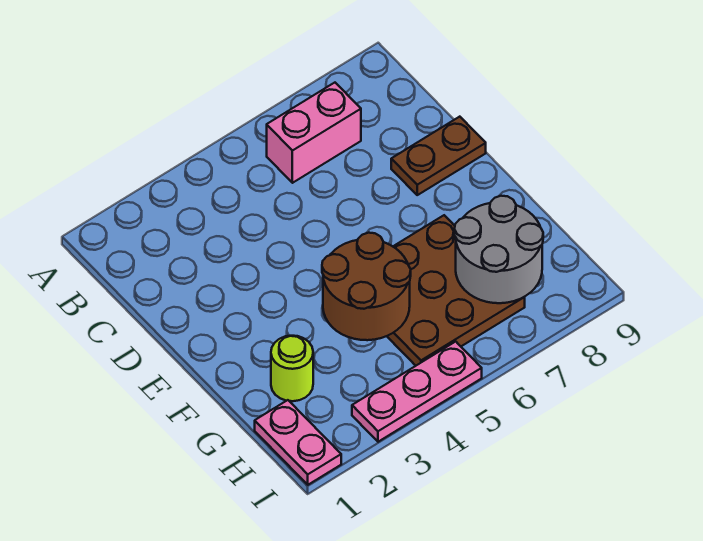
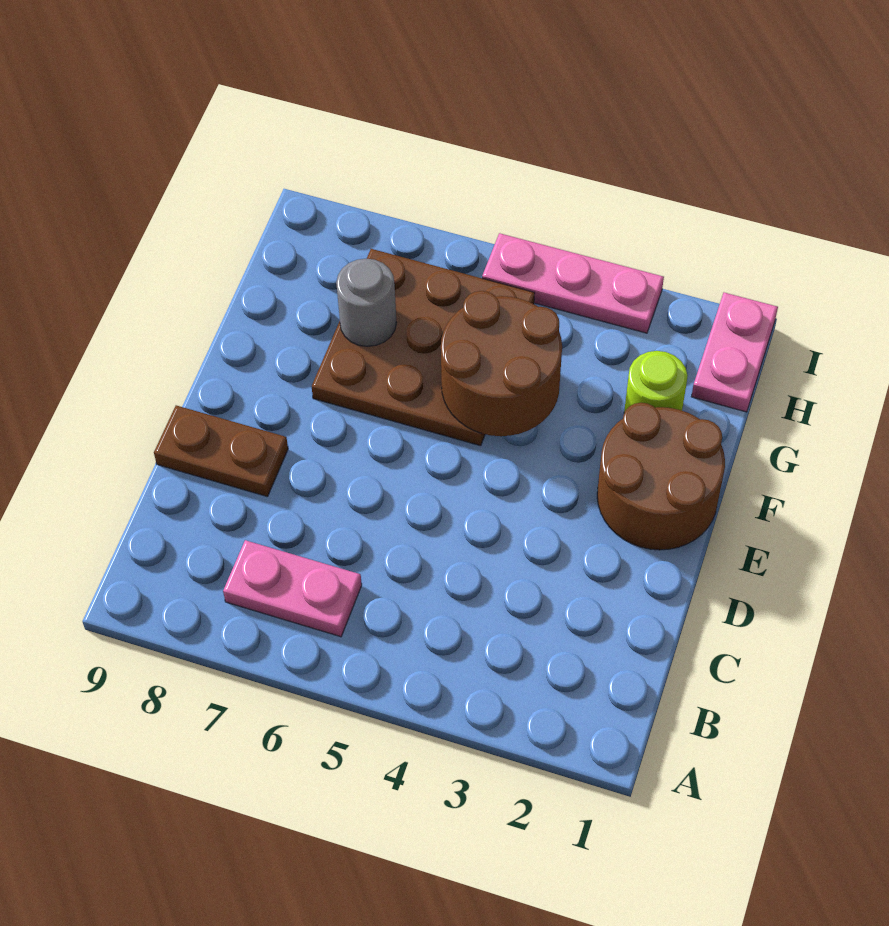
pink brick B6:B7 level 1 -> pink plate B6:B7 level 1
none -> brown round brick E1:F2 level 1
grey round brick G7:H8 level 2 -> grey round brick G7 level 2

